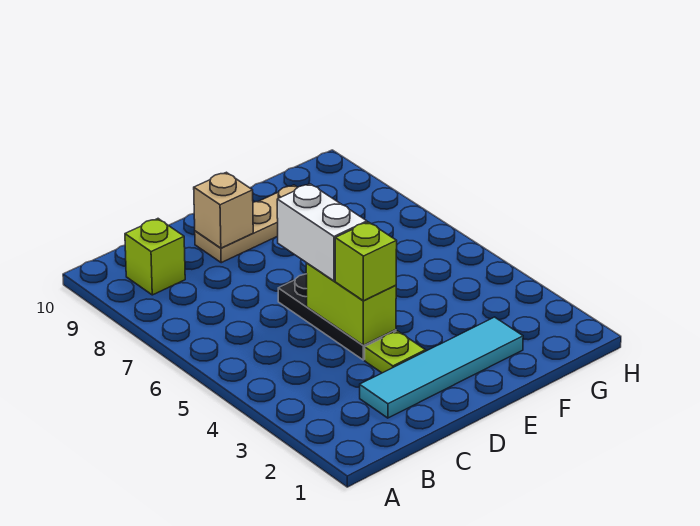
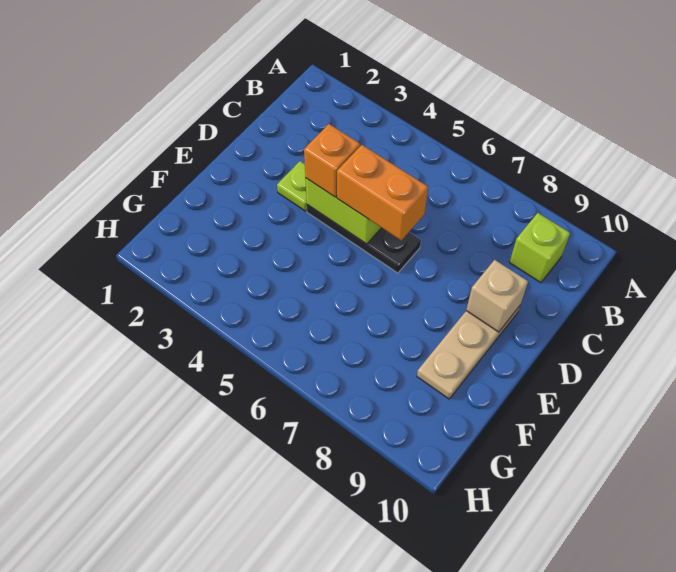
cyan tile C2:F2 level 1 -> none
lime brick D4 level 3 -> orange brick D4 level 3
white brick D5:D6 level 3 -> orange brick D5:D6 level 3

